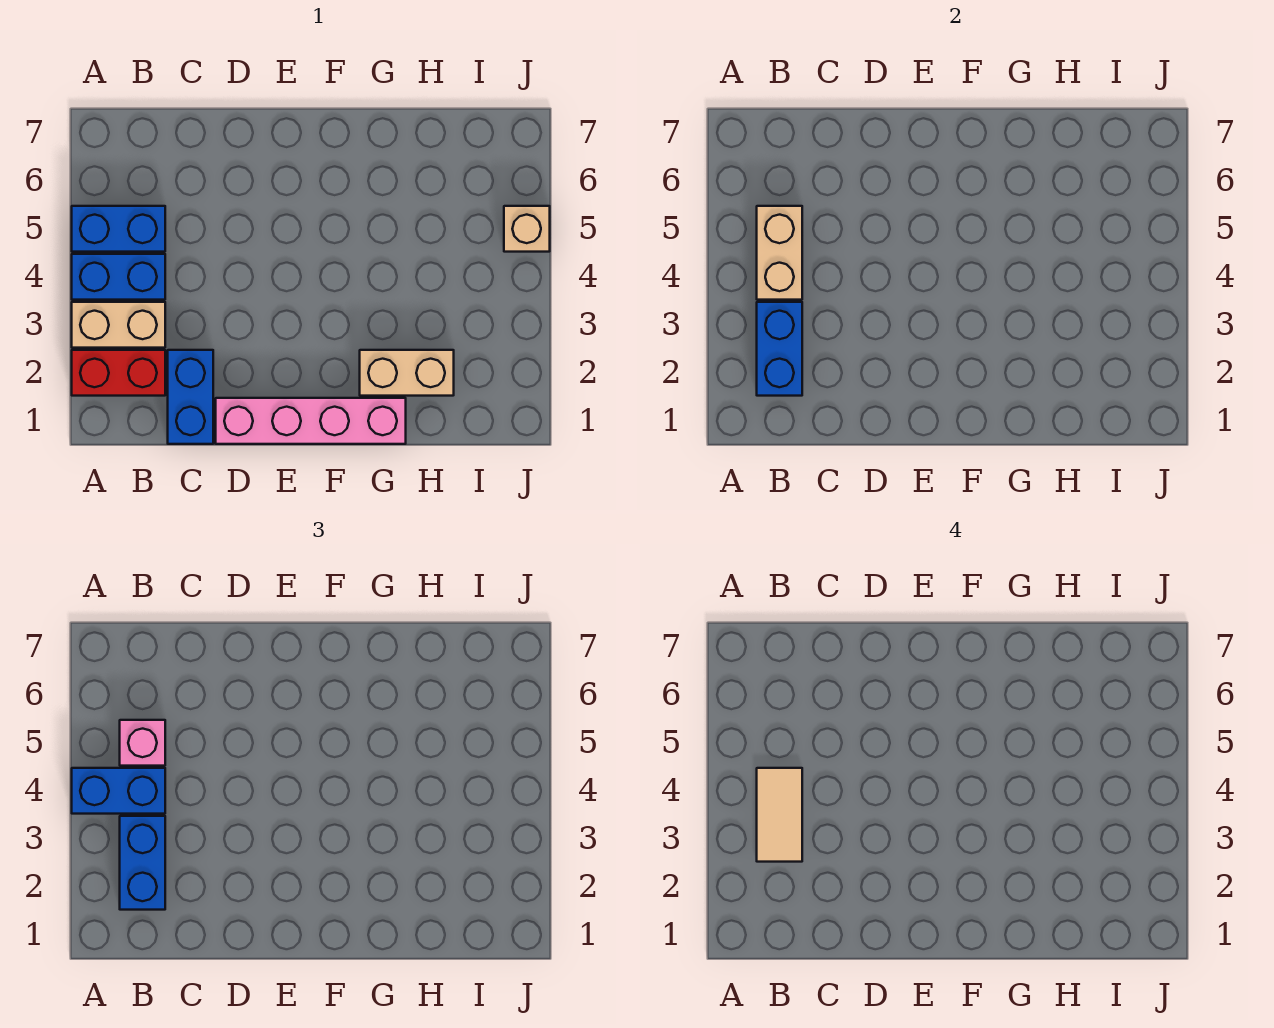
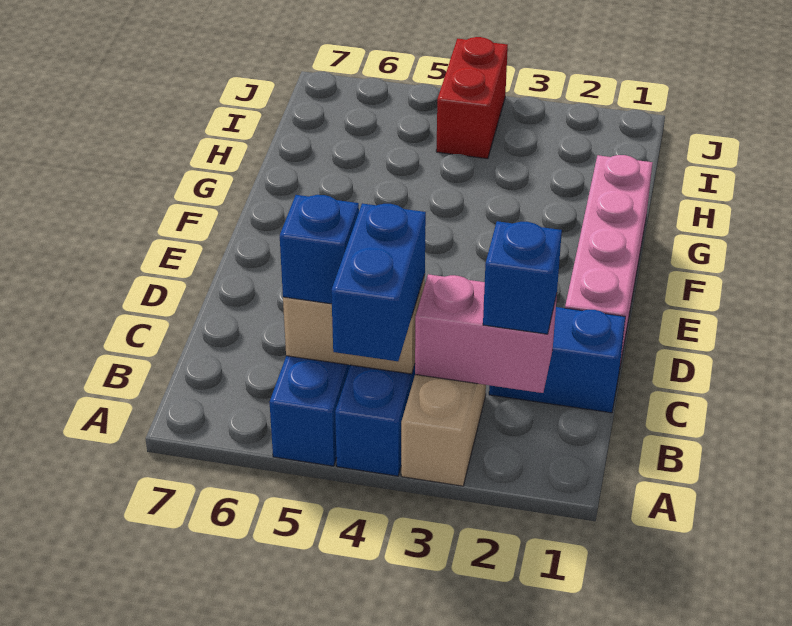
red brick A2:B2 level 1 -> red brick I4:J4 level 1
blue brick B2:B3 level 2 -> pink brick B2:B3 level 2
blue brick B2:B3 level 3 -> blue brick B2 level 3
tan tile B3:B4 level 4 -> none
pink brick B5 level 3 -> blue brick B5 level 3
tan brick G2:H2 level 1 -> none
tan brick J5 level 1 -> none

